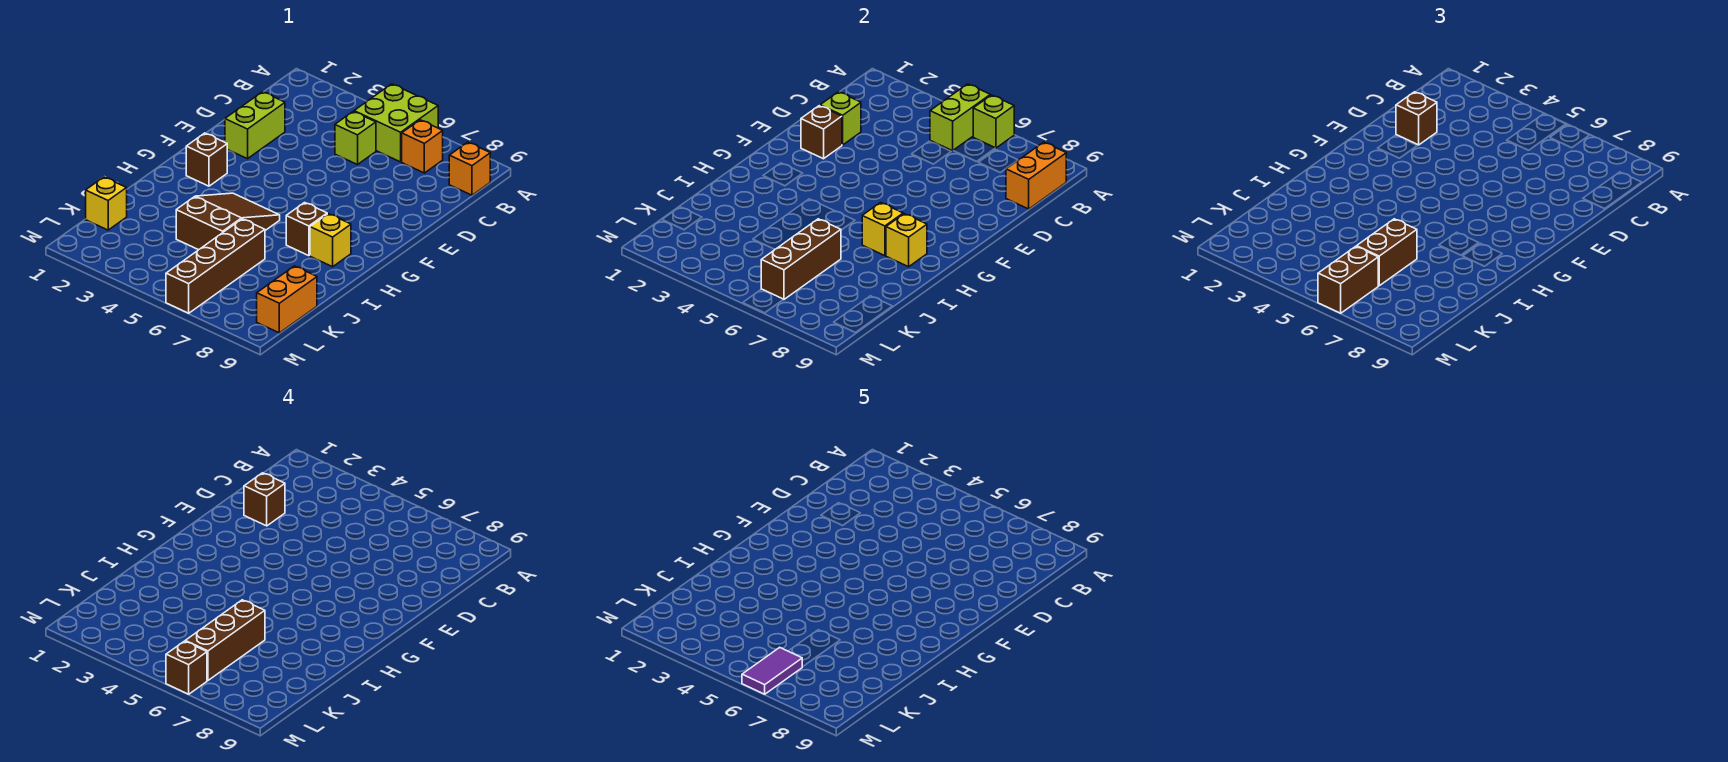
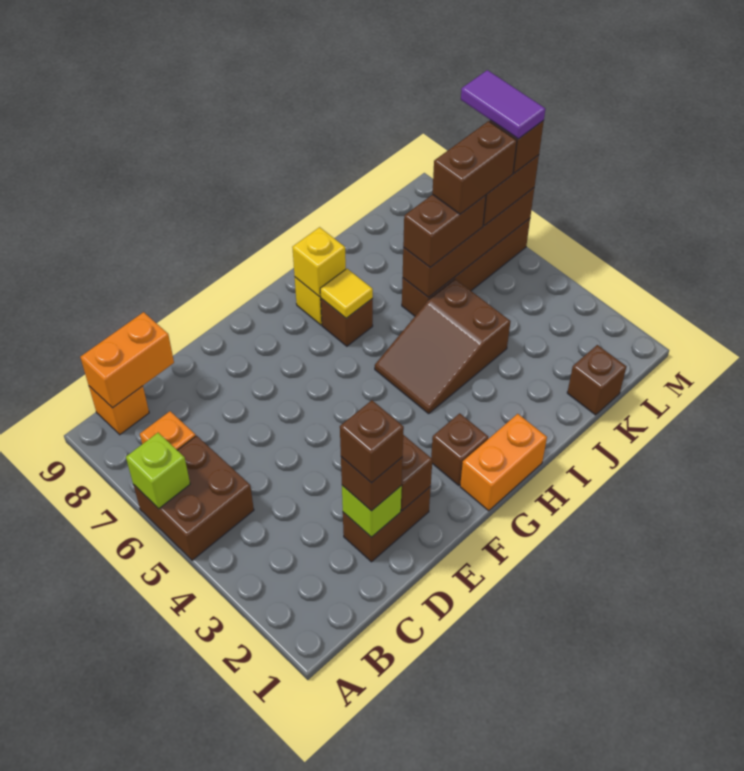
lime brick A5:B6 level 1 -> brown brick A5:B6 level 1
lime brick A5:B5 level 2 -> none
lime brick C5 level 1 -> none
lime brick D2:E2 level 1 -> brown brick D2:E2 level 1
yellow brick H7 level 2 -> yellow tile H7 level 2
brown brick J6:L6 level 2 -> brown brick J6:M6 level 2
brown brick J6:L6 level 4 -> brown brick K6:L6 level 4
yellow brick K1 level 1 -> brown brick K1 level 1
orange brick K9:L9 level 1 -> orange brick G1:H1 level 1
purple tile L6:M6 level 5 -> purple tile M6:M7 level 5

